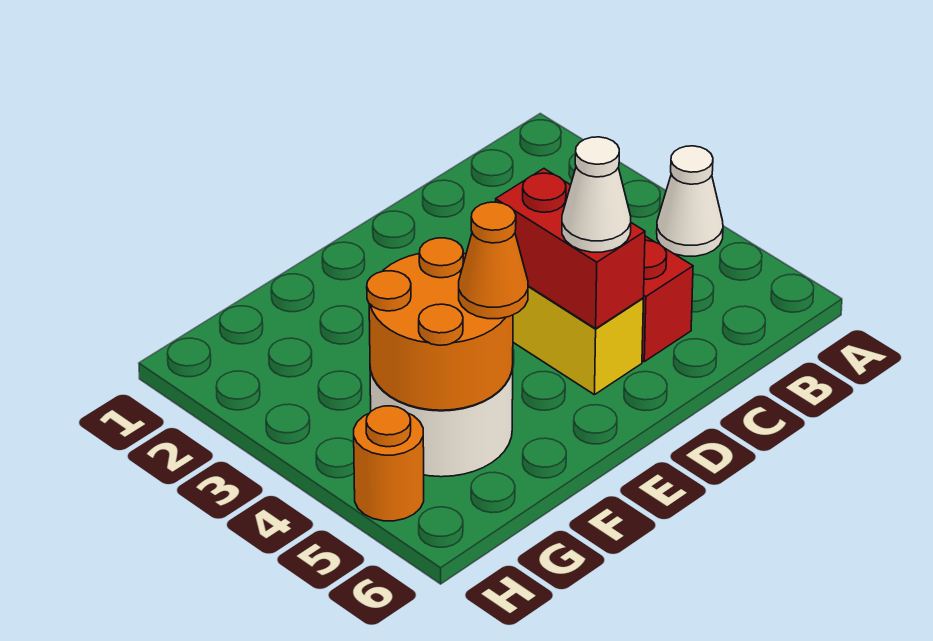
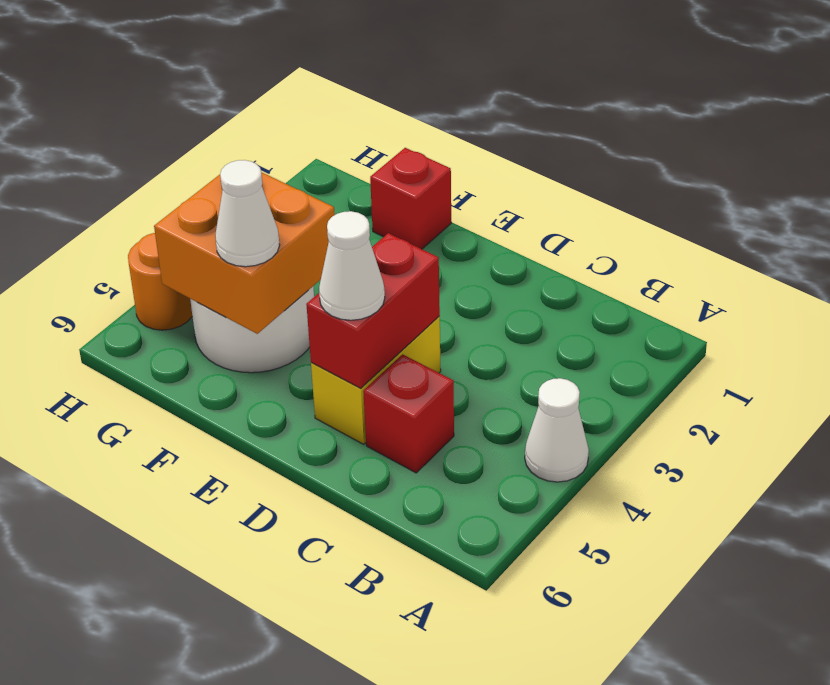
none -> red brick F1 level 1
orange round brick F4:G5 level 2 -> orange brick F4:G5 level 2
orange cone F5 level 3 -> white cone F5 level 3

